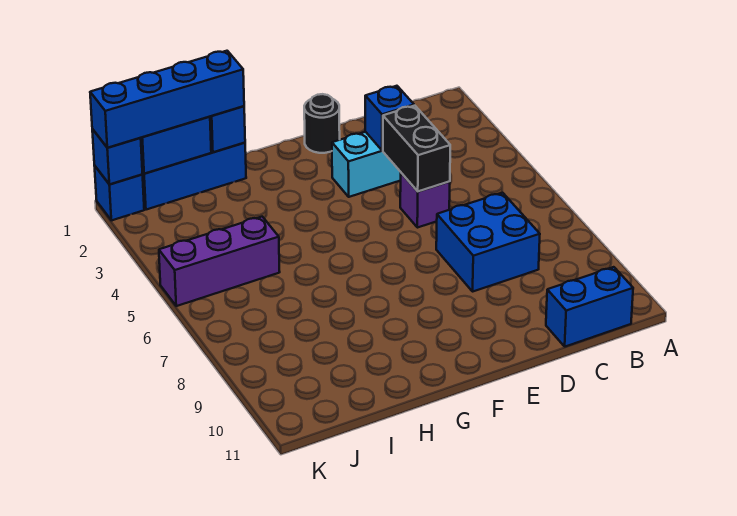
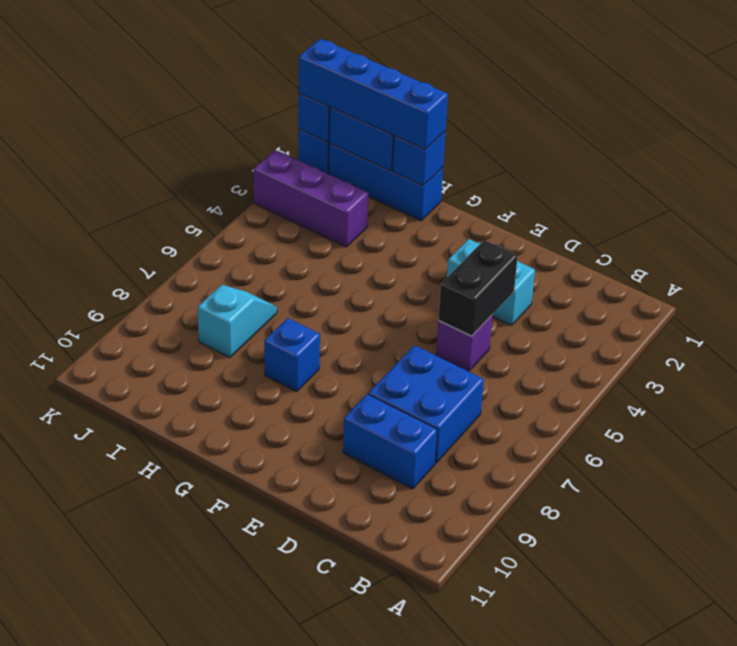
blue brick B11:C11 level 1 -> blue brick C9:D9 level 1
blue brick D3 level 2 -> blue brick G8 level 1
black round brick E1 level 1 -> none
purple brick I5:K5 level 1 -> purple brick I3:K3 level 1
none -> cyan slope I7:I8 level 1 top 8

